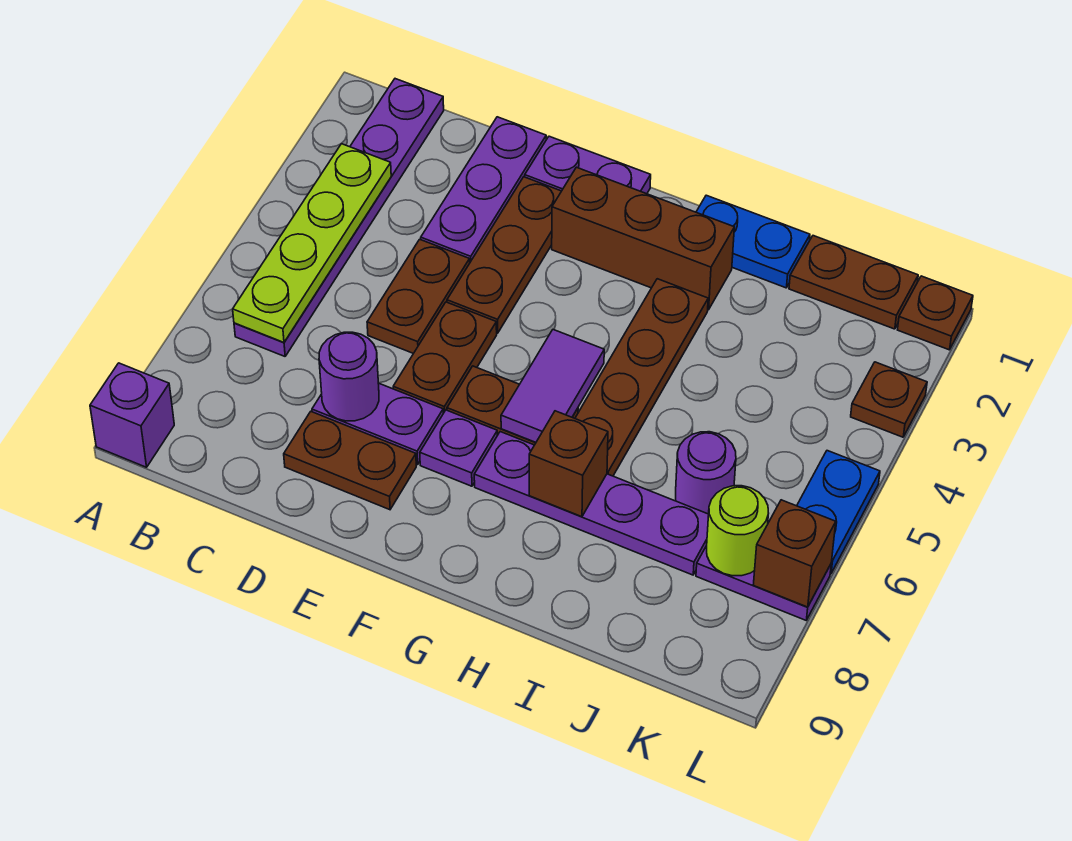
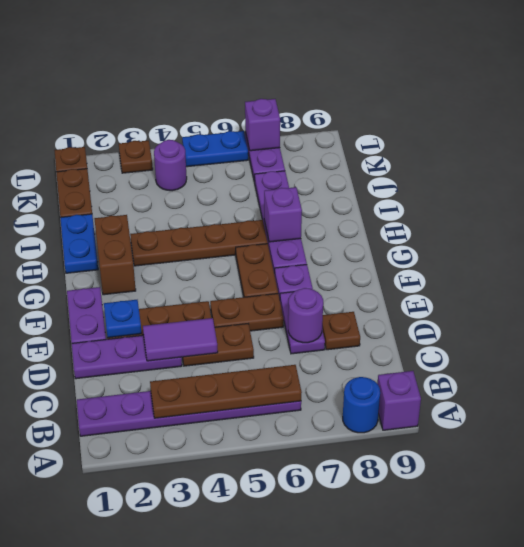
none -> blue round brick A8 level 1
lime plate B3:B6 level 2 -> brown plate B3:B6 level 2
brown plate D8:E8 level 1 -> brown plate D8 level 1
none -> blue plate E2 level 2
brown brick F2:H2 level 1 -> brown brick G2:H2 level 1
purple tile G5:G6 level 2 -> purple tile D3:D4 level 2
brown brick H7 level 2 -> purple brick H7 level 2
purple round brick J6 level 1 -> purple round brick K4 level 1
lime round brick K7 level 2 -> none
brown brick L7 level 2 -> purple brick L7 level 2

